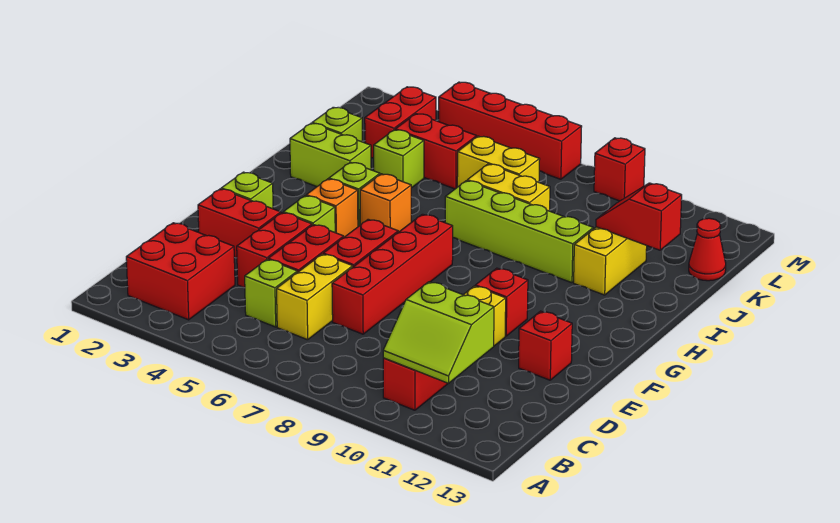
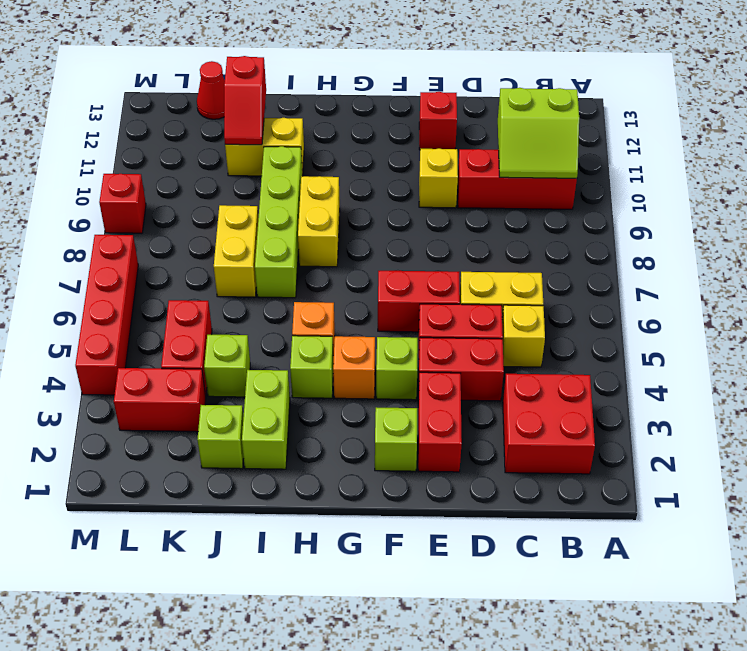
lime slope B10:C11 level 2 top C -> lime slope B10:C11 level 2 top 11
lime brick C5 level 1 -> yellow brick C5 level 1
red brick D7:G7 level 1 -> none
red brick F10 level 1 -> none
yellow brick K6:K7 level 1 -> yellow brick H8:H9 level 1

